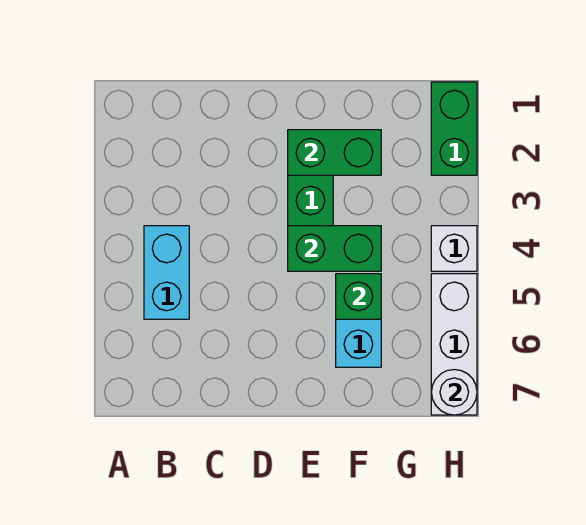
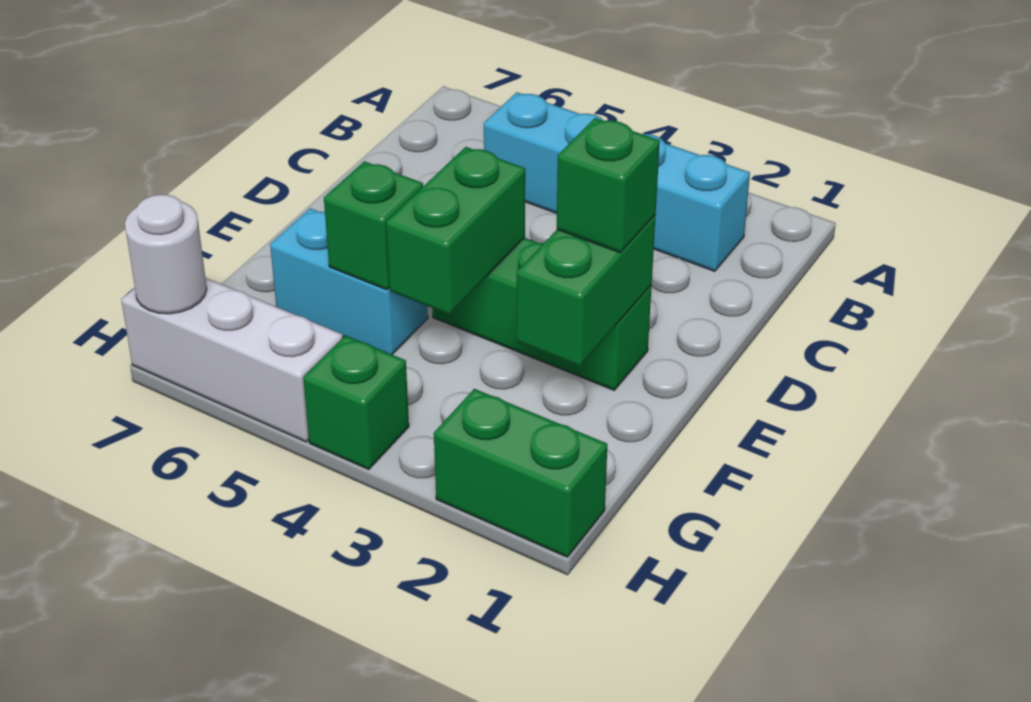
cyan brick B4:B5 level 1 -> cyan brick B2:B5 level 1
none -> green brick E2 level 3
white brick H4 level 1 -> green brick H4 level 1

